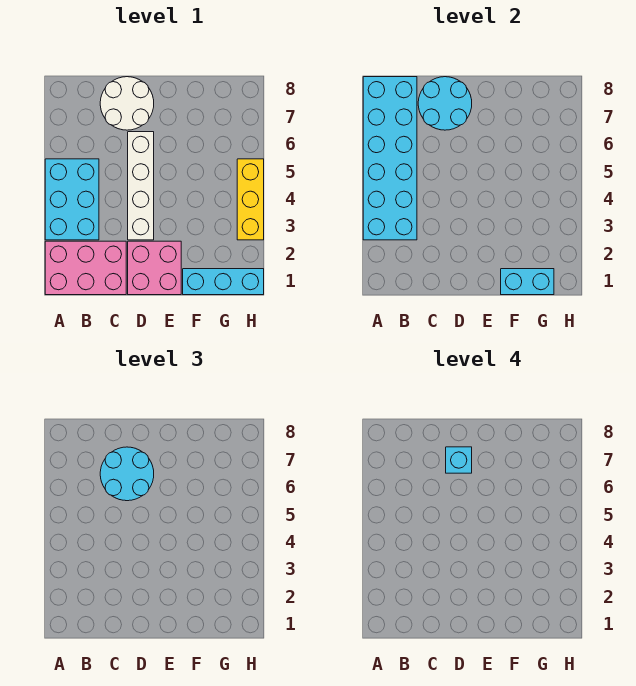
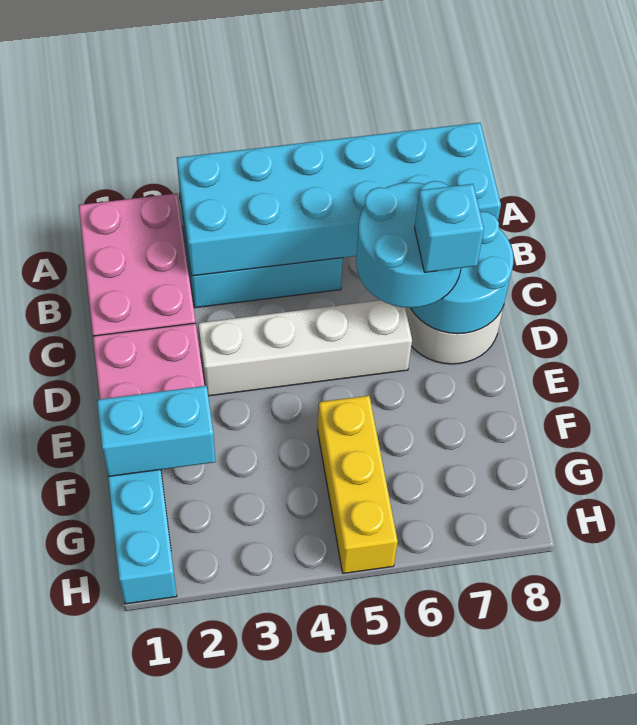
cyan brick F1:G1 level 2 -> cyan brick F1:F2 level 2
yellow brick H3:H5 level 1 -> yellow brick F5:H5 level 1

